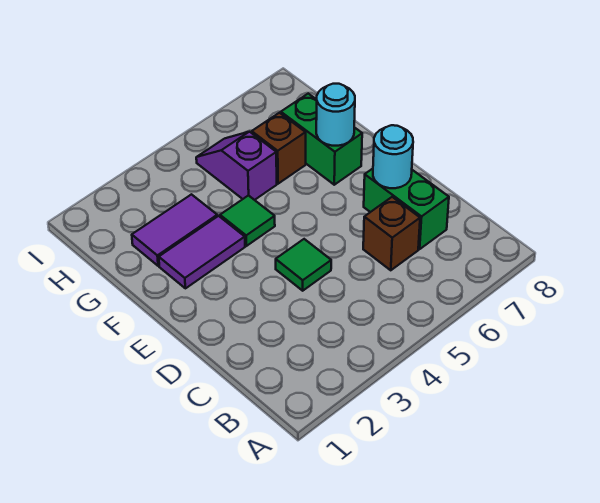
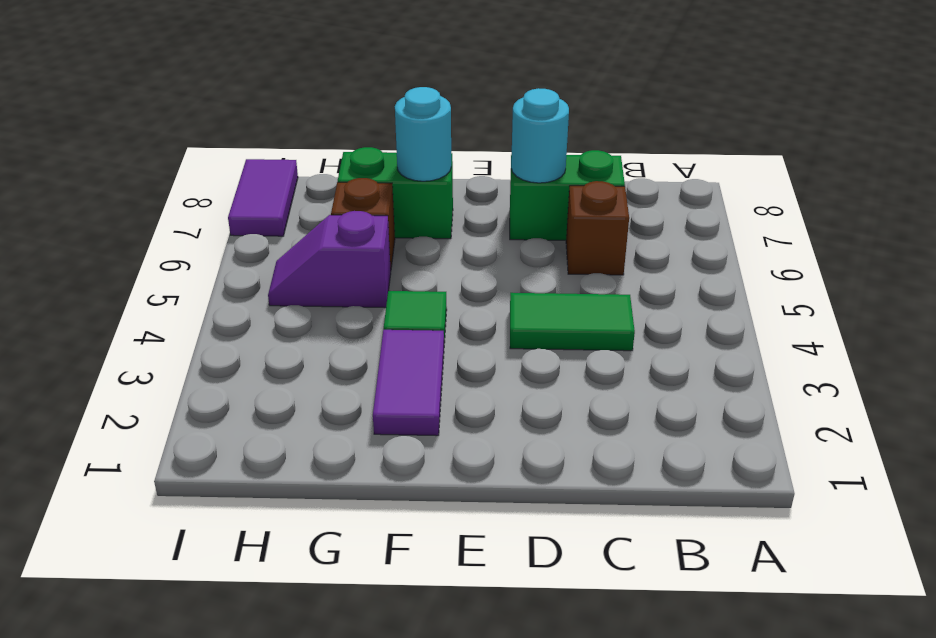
green tile D4 level 1 -> green tile C4:D4 level 1
purple tile G2:G3 level 1 -> purple tile I7:I8 level 1

